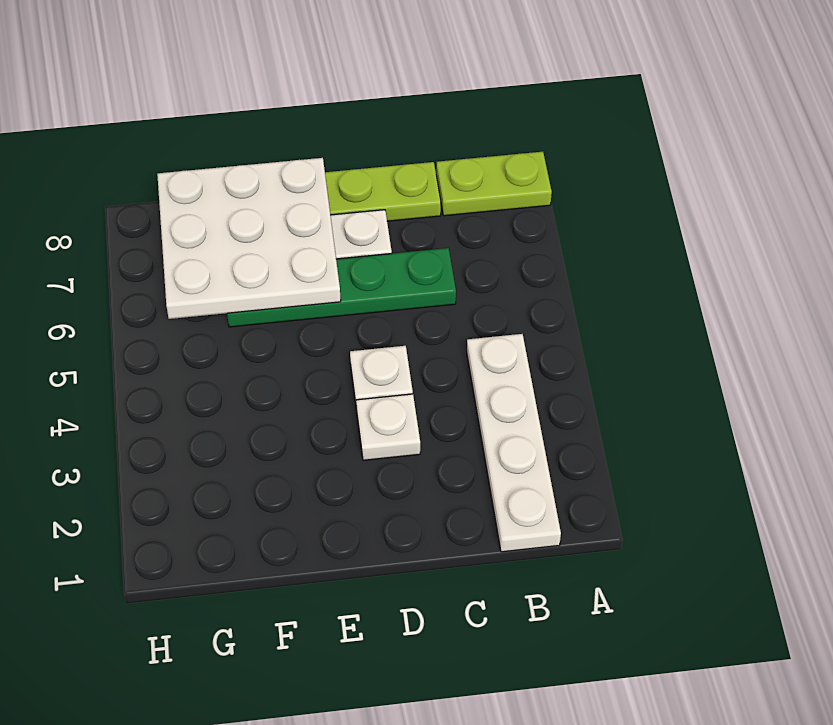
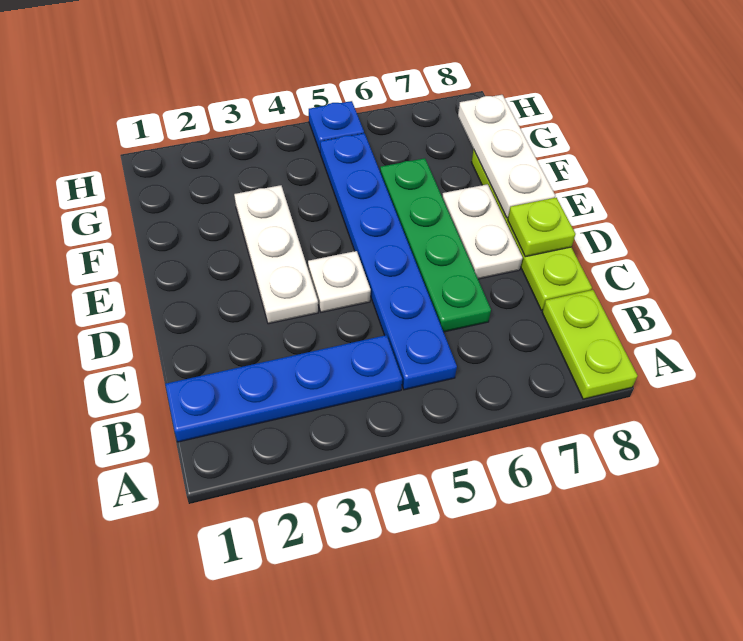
white plate B1:B4 level 1 -> blue plate B1:B4 level 1
none -> blue plate B5:G5 level 1
white plate D3 level 1 -> white plate D3:F3 level 1
none -> lime plate D8 level 2
white plate E6:G8 level 2 -> white plate E8:G8 level 2
none -> blue plate H5 level 1

